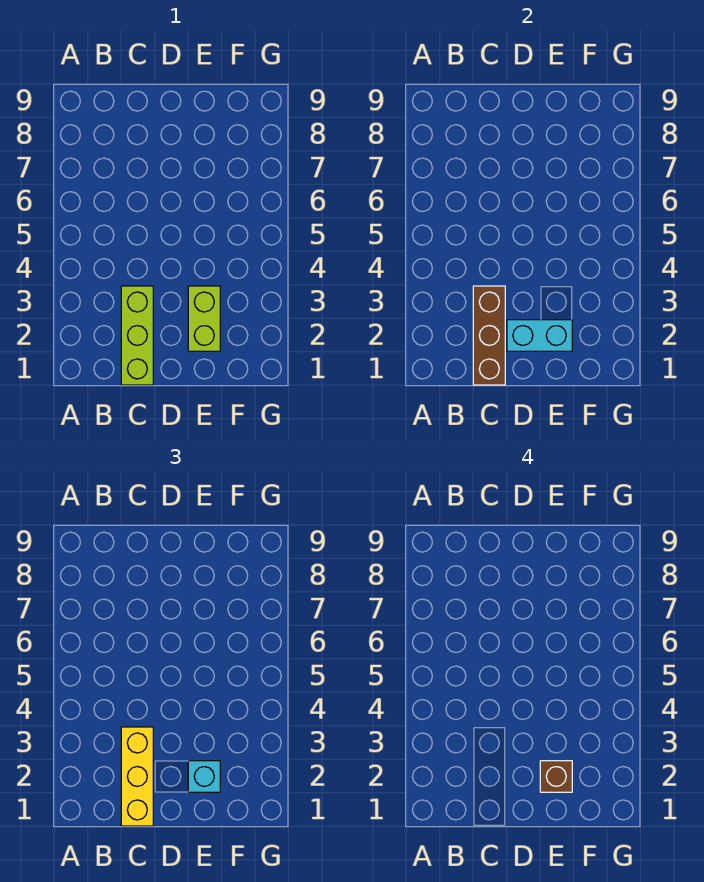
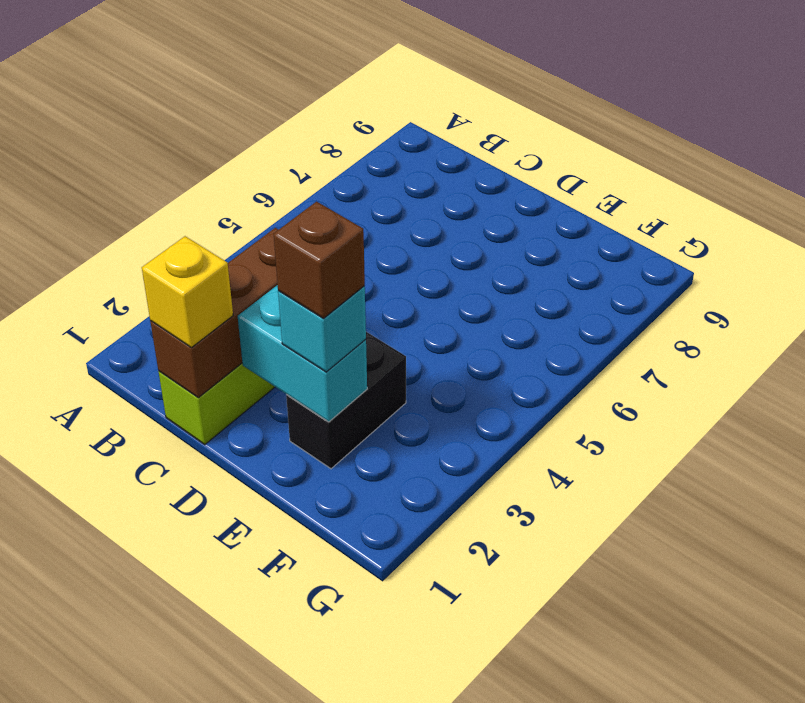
yellow brick C1:C3 level 3 -> yellow brick C1 level 3
lime brick E2:E3 level 1 -> black brick E2:E3 level 1

